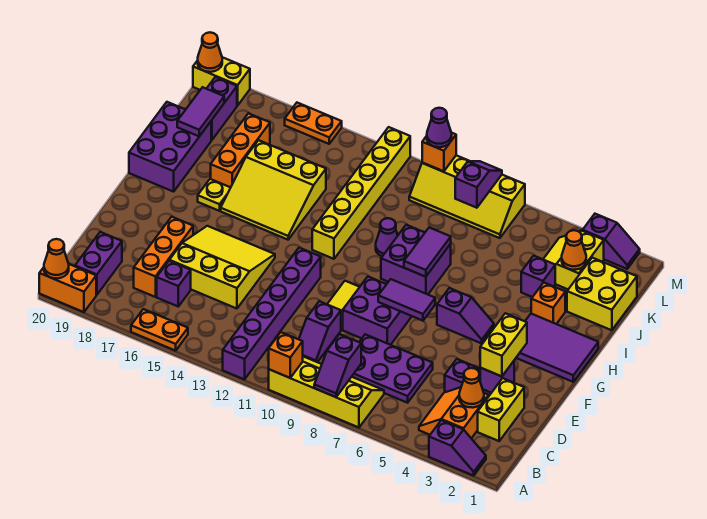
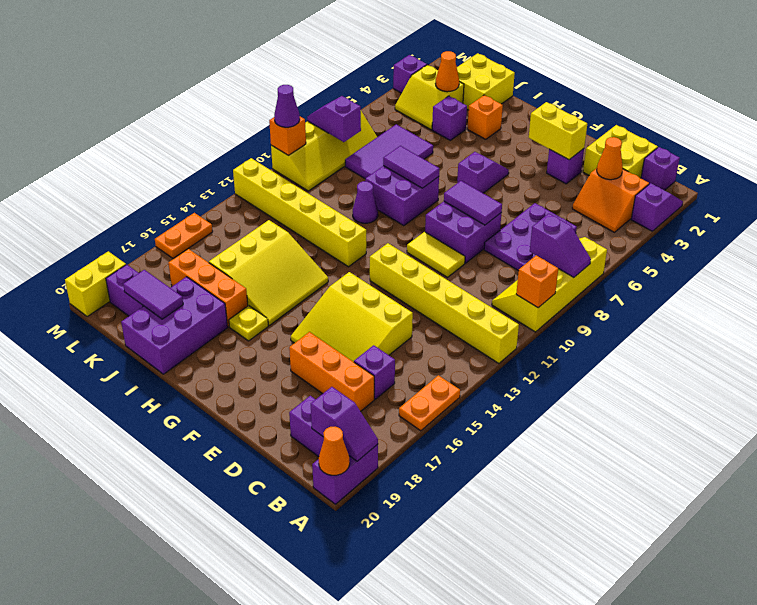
purple brick A12:F12 level 1 -> yellow brick A12:F12 level 1
orange brick A19:A20 level 1 -> purple brick A19:A20 level 1
yellow brick C2:D2 level 1 -> yellow brick C1:D2 level 1
purple slope C10:D10 level 1 top D -> purple slope A19:B19 level 2 top B
purple brick D4 level 1 -> purple brick B1 level 1
yellow slope D14:F16 level 1 top D -> yellow slope D14:F16 level 1 top 14
purple tile F7:F8 level 2 -> purple tile E8:F8 level 2
purple tile G1:H3 level 1 -> purple tile J6:K8 level 1
purple brick H19:J20 level 1 -> purple brick I18:J20 level 1
orange cone M20 level 2 -> none

